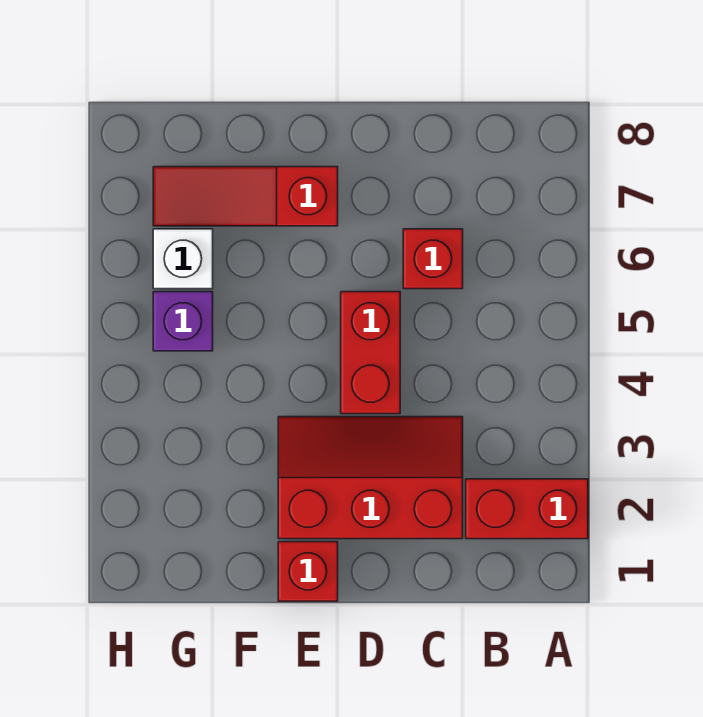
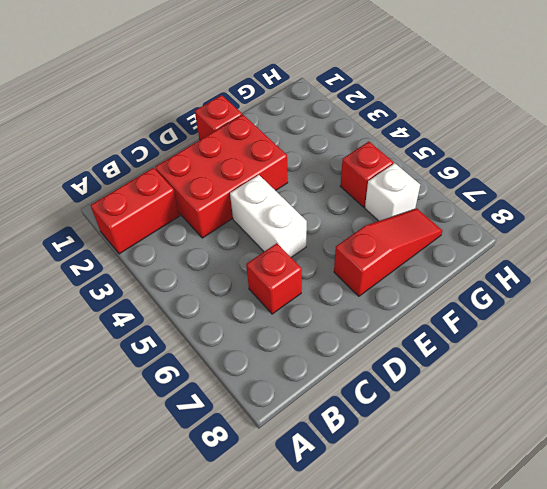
red slope C2:E3 level 1 top 2 -> red brick C2:E3 level 1
red brick D4:D5 level 1 -> white brick D4:D5 level 1
purple brick G5 level 1 -> red brick G5 level 1

